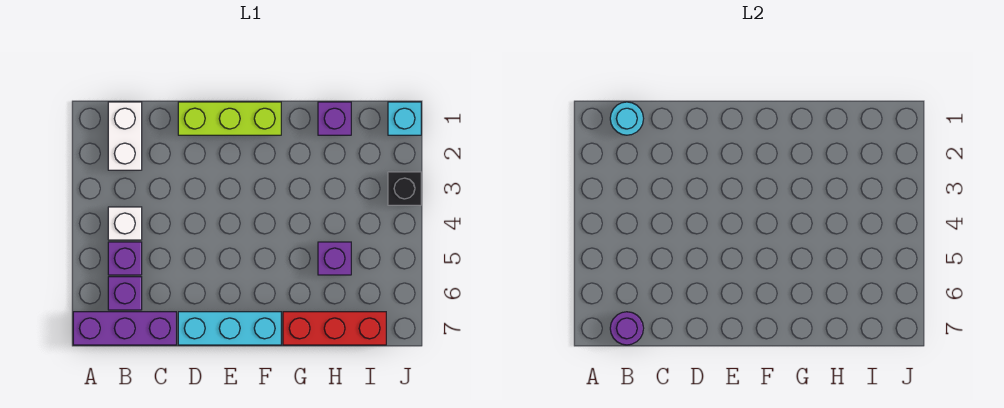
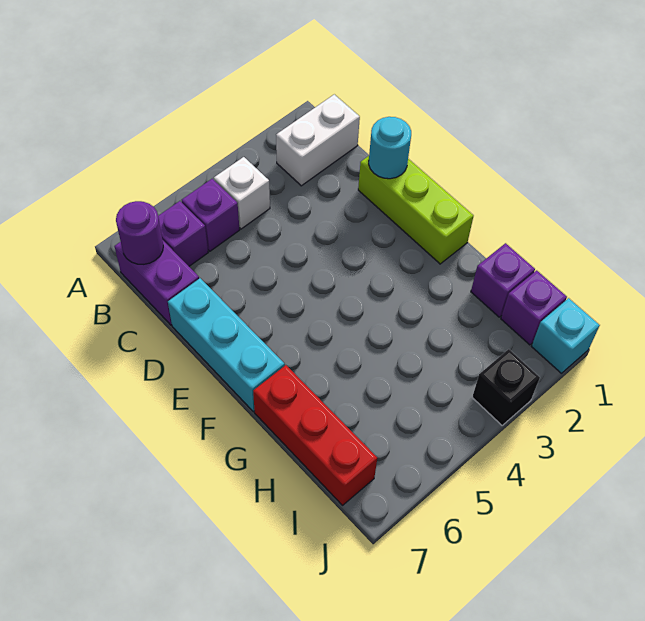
purple brick A7:C7 level 1 -> purple brick B7:C7 level 1
cyan round brick B1 level 2 -> cyan round brick D1 level 2
purple brick H5 level 1 -> purple brick I1 level 1

